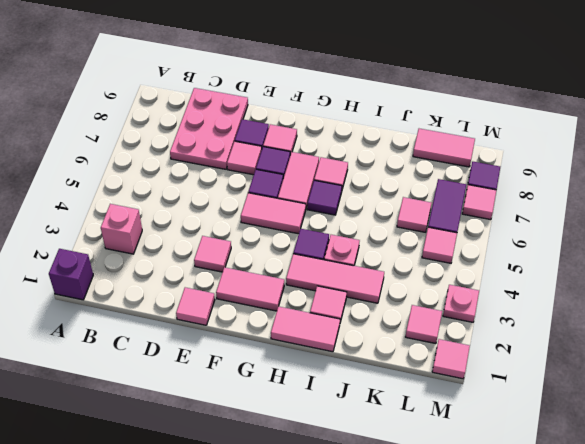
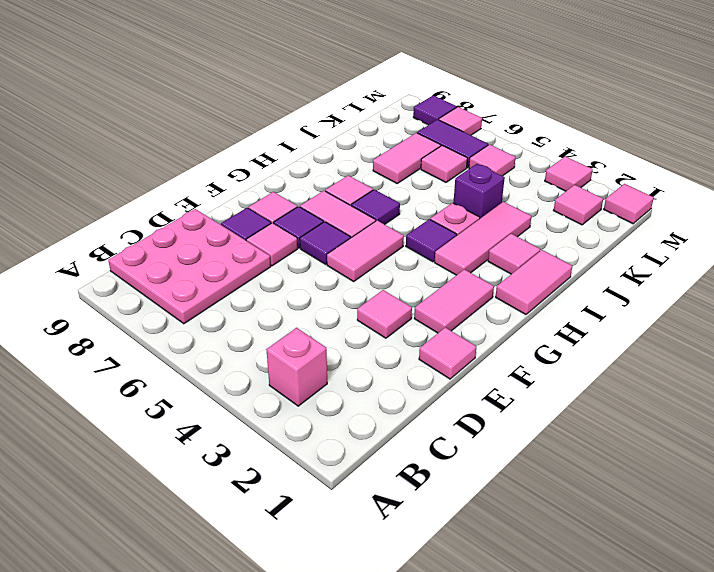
purple brick A1 level 1 -> purple brick J4 level 1
pink plate C7:D9 level 1 -> pink plate B7:D9 level 1
pink tile K9:L9 level 1 -> pink tile J7:K7 level 1
pink plate M3 level 1 -> pink tile M3 level 1

